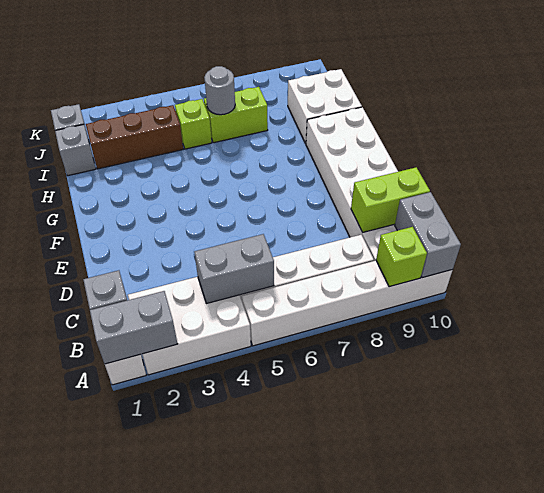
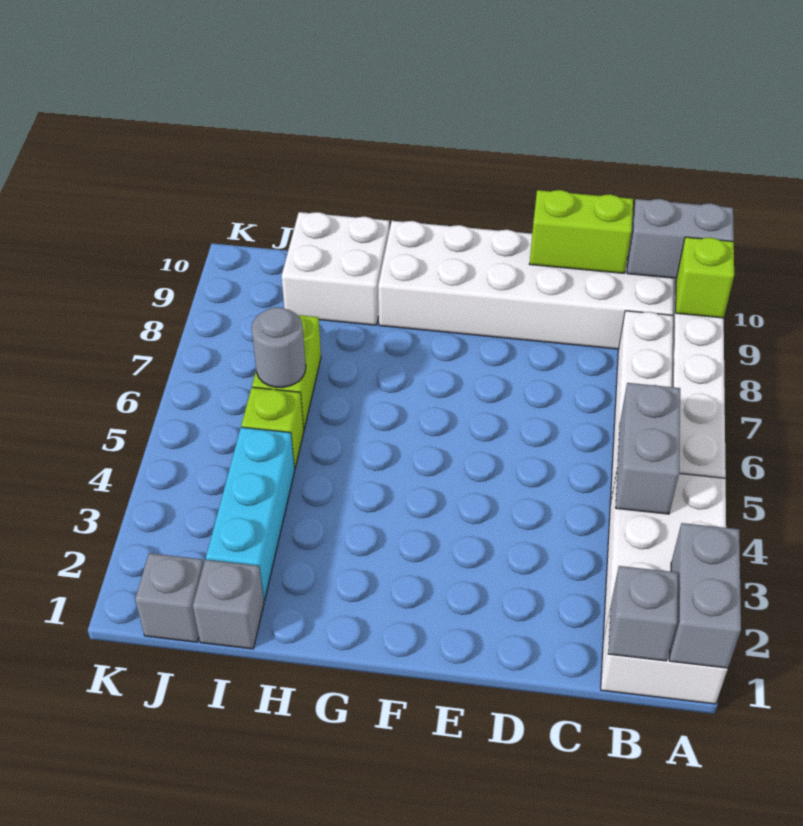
lime brick C9:C10 level 2 -> lime brick C10:D10 level 2
brown brick I2:I4 level 1 -> cyan brick I2:I4 level 1

